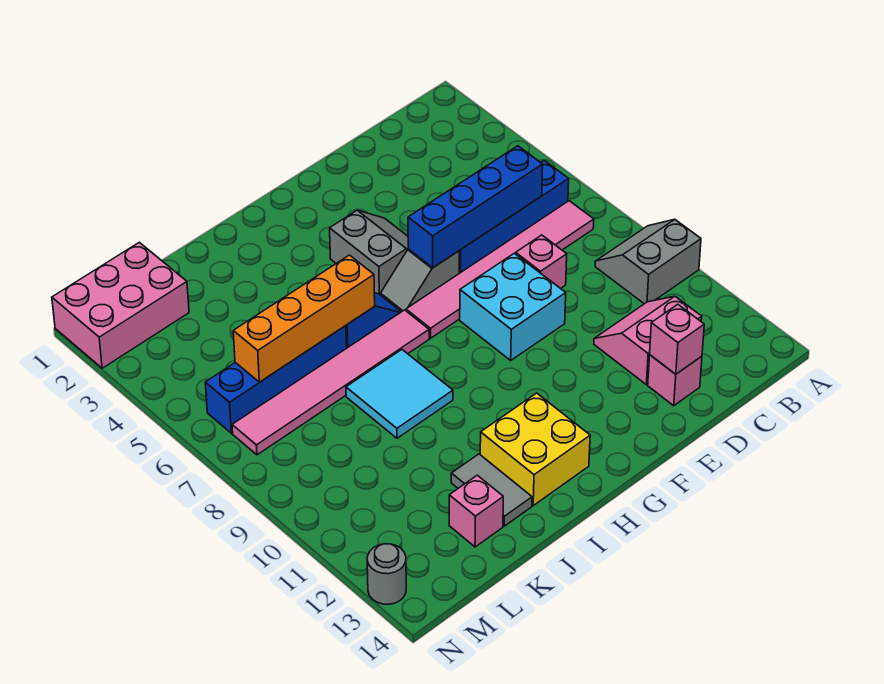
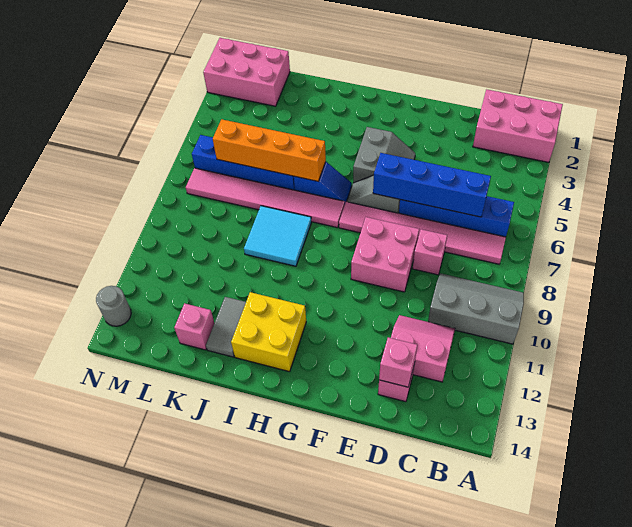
none -> pink brick A1:C2 level 1
grey slope A9:B10 level 1 top 10 -> grey slope A9:C10 level 1 top 10
cyan brick E8:F9 level 1 -> pink brick E8:F9 level 1

